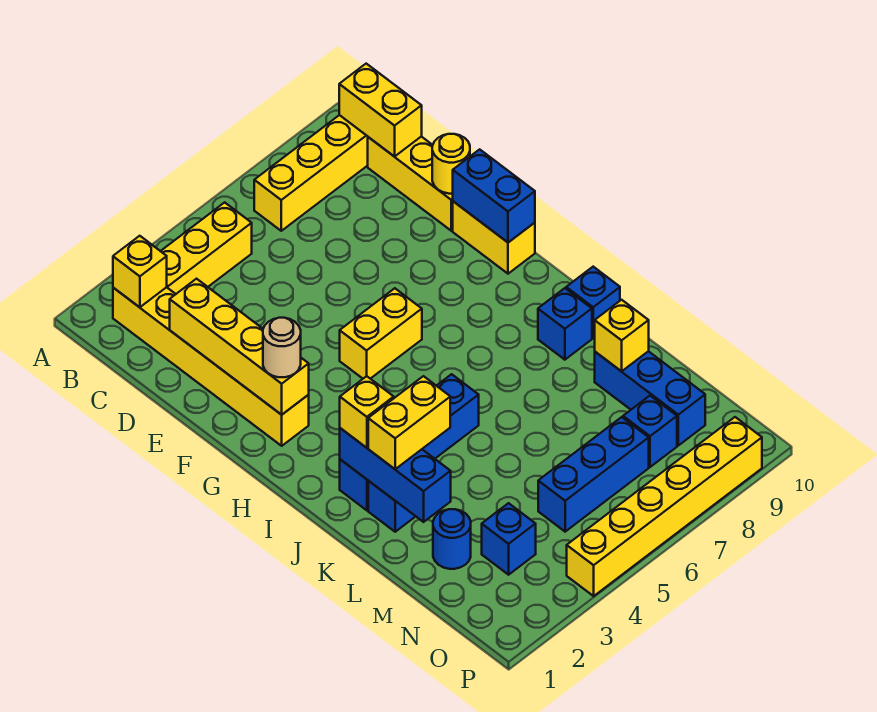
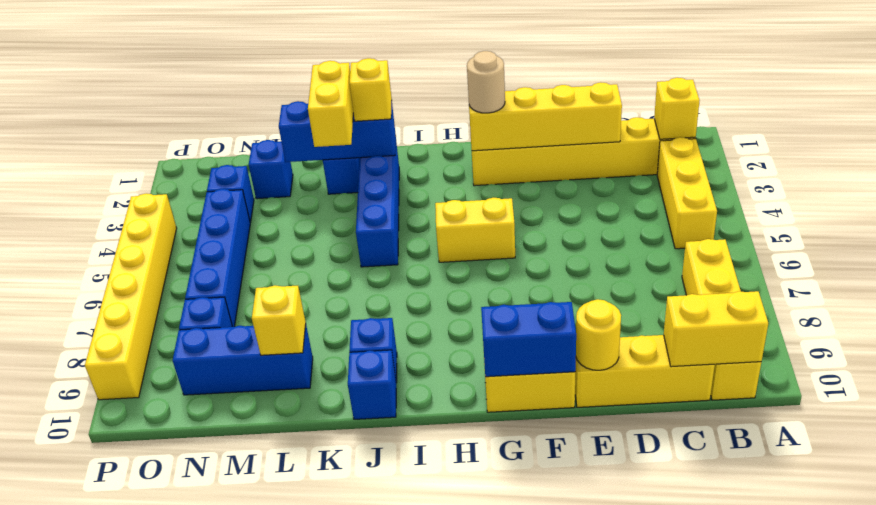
yellow brick G5:G6 level 1 -> yellow brick G5:H5 level 1
blue round brick M2 level 1 -> blue brick M2 level 1
blue brick N5:N7 level 1 -> blue brick N4:N7 level 1

